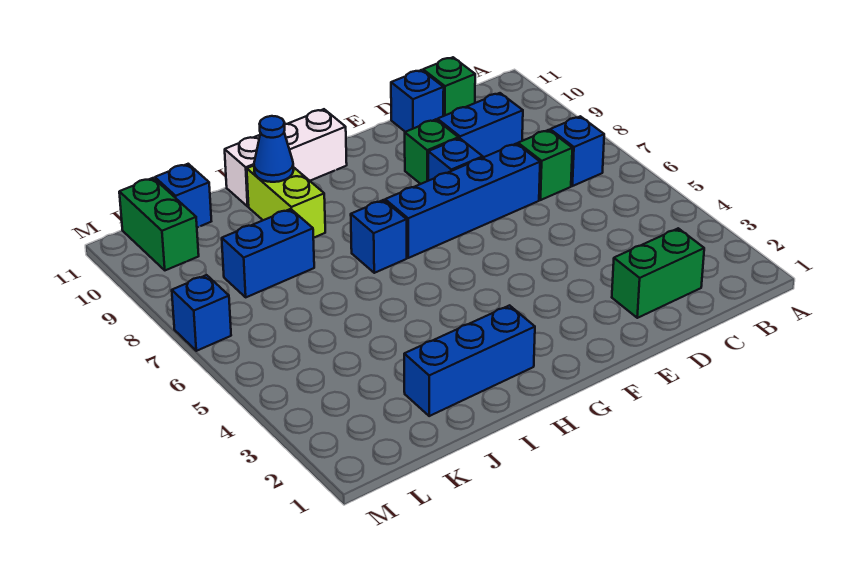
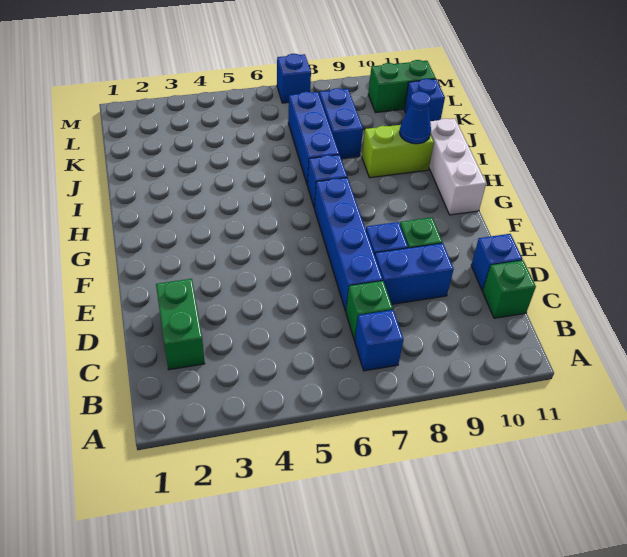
blue brick C9:D9 level 1 -> blue brick D8:D9 level 1
blue brick H2:J2 level 1 -> blue brick I7:K7 level 1

